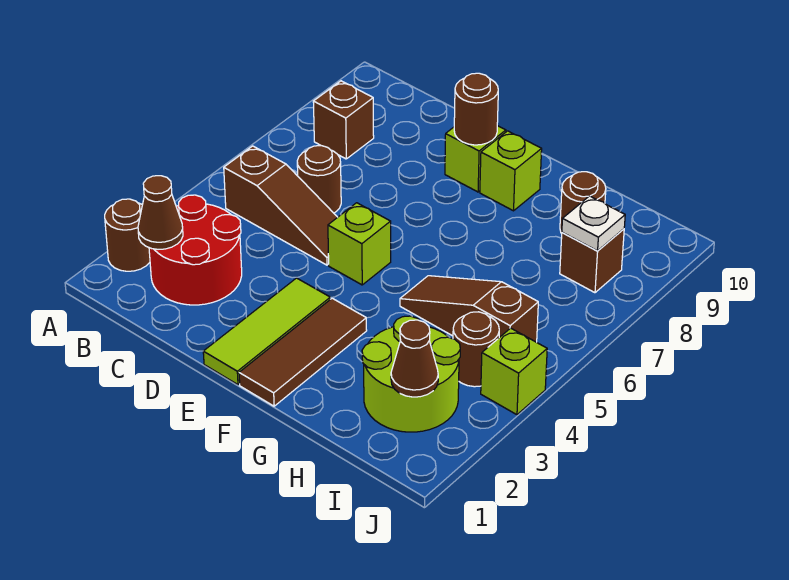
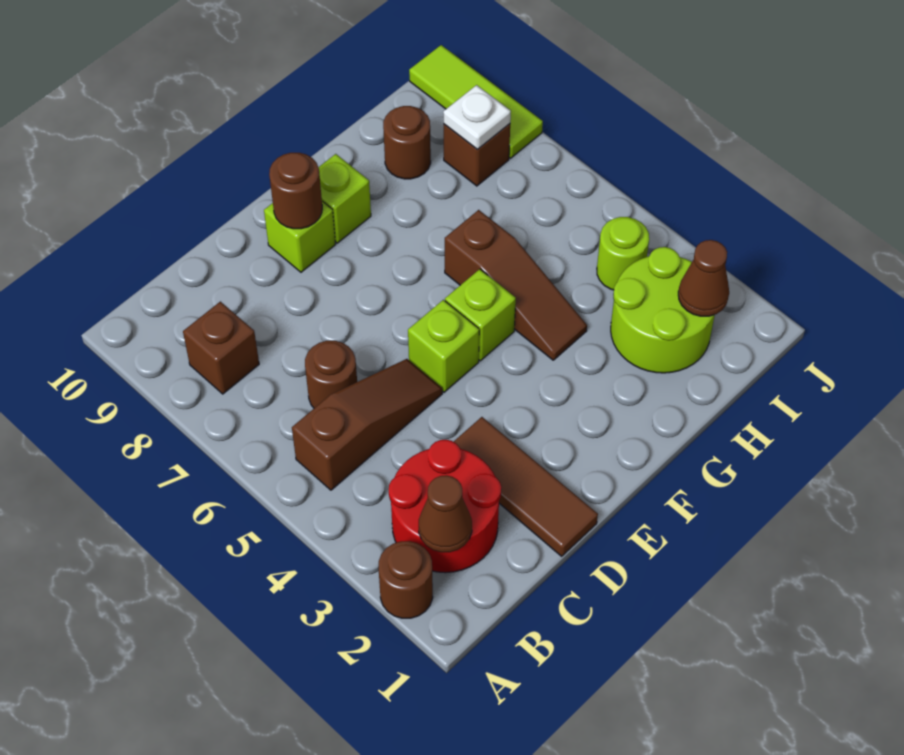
lime tile E1:E3 level 1 -> lime tile J8:J10 level 1
brown tile F1:F3 level 1 -> brown tile D1:D3 level 1
brown slope G5:I5 level 1 top I -> brown slope G4:G6 level 1 top 6
brown round brick I4 level 1 -> lime round brick I4 level 1
lime brick J4 level 1 -> lime brick F5 level 1

